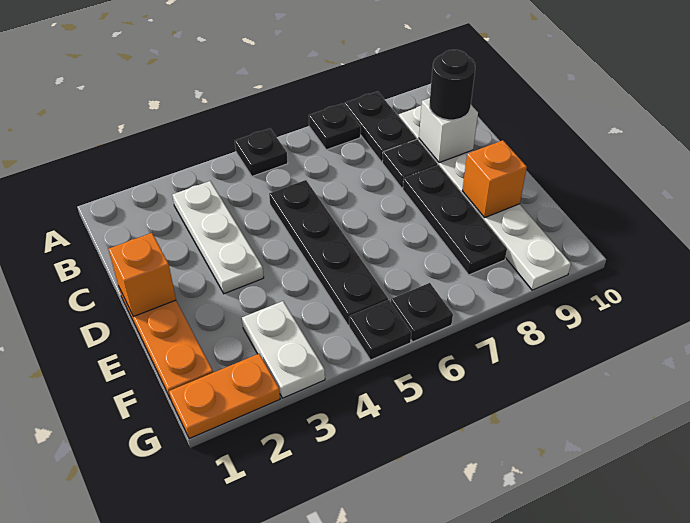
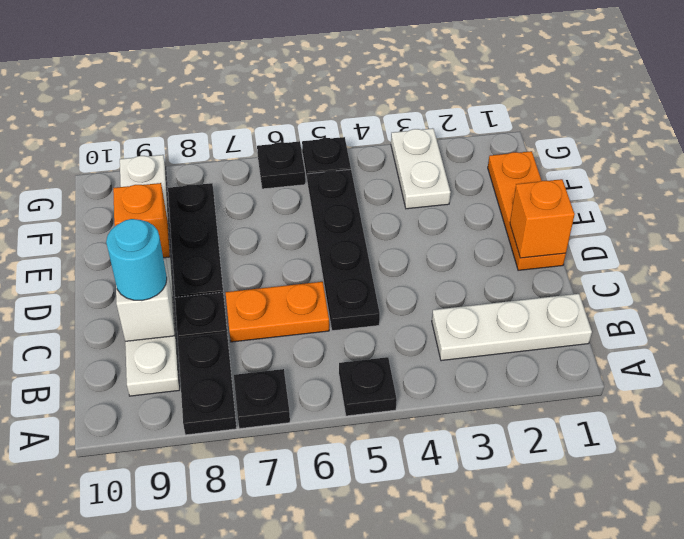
white plate B3:D3 level 1 -> white plate B1:B3 level 1
black round brick C9 level 3 -> cyan round brick C9 level 3
orange plate G1:G2 level 1 -> orange plate C6:C7 level 1

